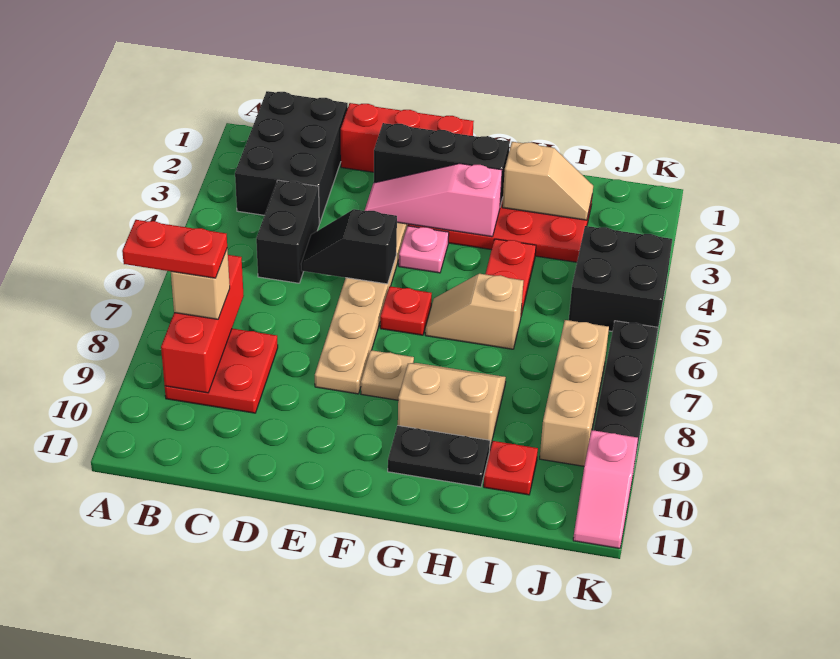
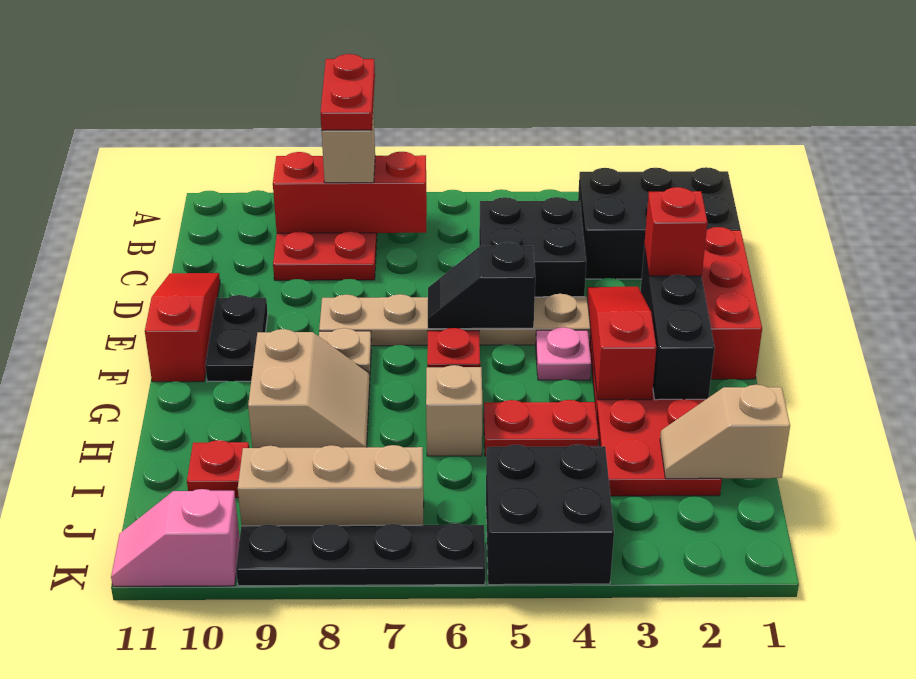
black brick C4:C5 level 1 -> black brick C4:D5 level 1
black slope D5:E5 level 2 top E -> black slope E5:E6 level 2 top 5
none -> red slope D11:F11 level 1 top F
none -> red brick E2 level 3
pink slope E3:G3 level 2 top G -> red slope E3:G3 level 2 top G
black plate G10:H10 level 1 -> black plate E10:F10 level 1
tan slope H2:I2 level 2 top H -> tan slope I1:I2 level 2 top 1

